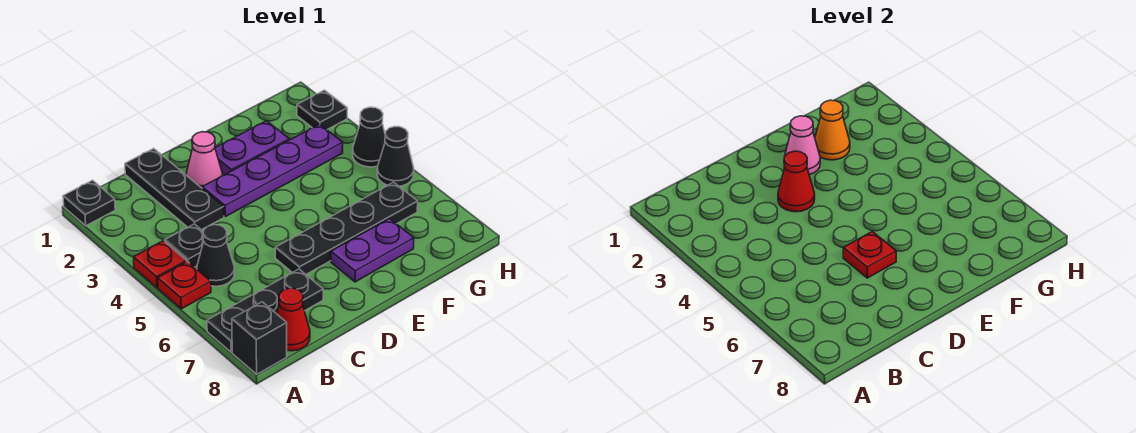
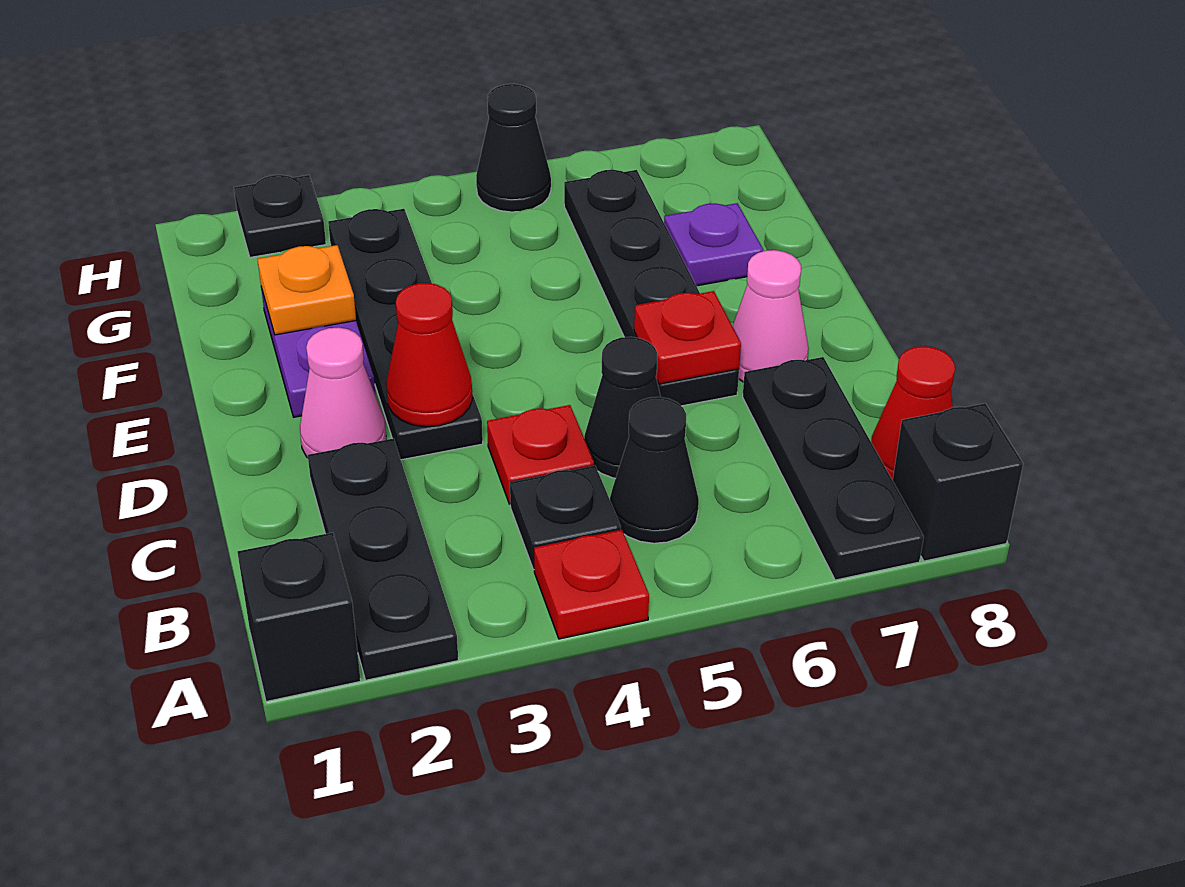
black plate A1 level 1 -> black brick A1 level 1
red plate A5 level 1 -> red plate C4 level 1
black plate C1:C3 level 1 -> black plate A2:C2 level 1
purple plate D3:G3 level 1 -> black plate D3:G3 level 1
pink cone E2 level 2 -> pink cone D7 level 1
purple plate E7:F7 level 1 -> purple plate F7 level 1
orange cone F2 level 2 -> orange plate F2 level 2
black cone H4 level 1 -> black cone C5 level 1

